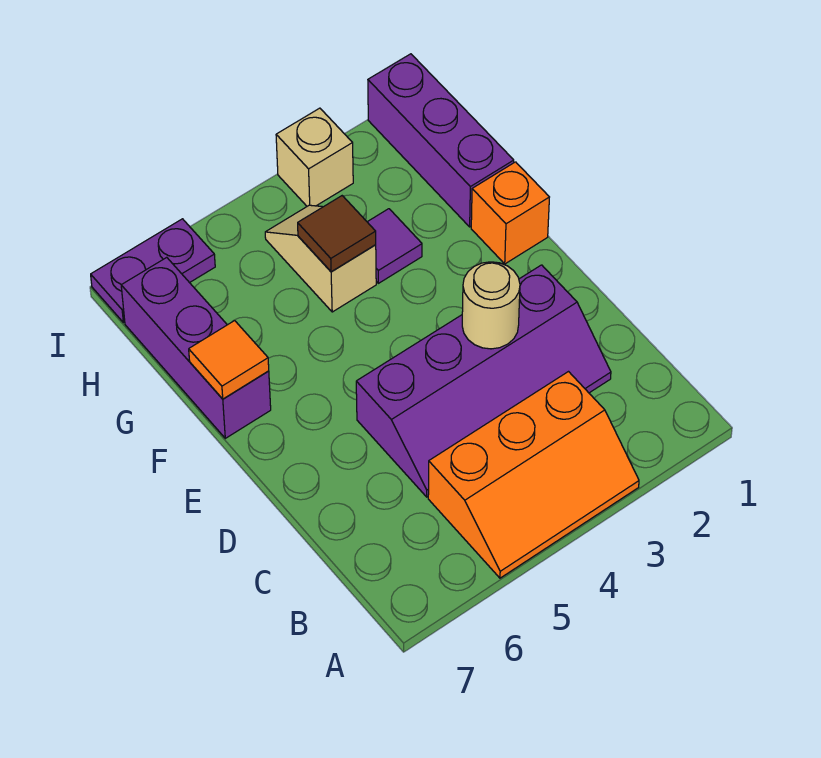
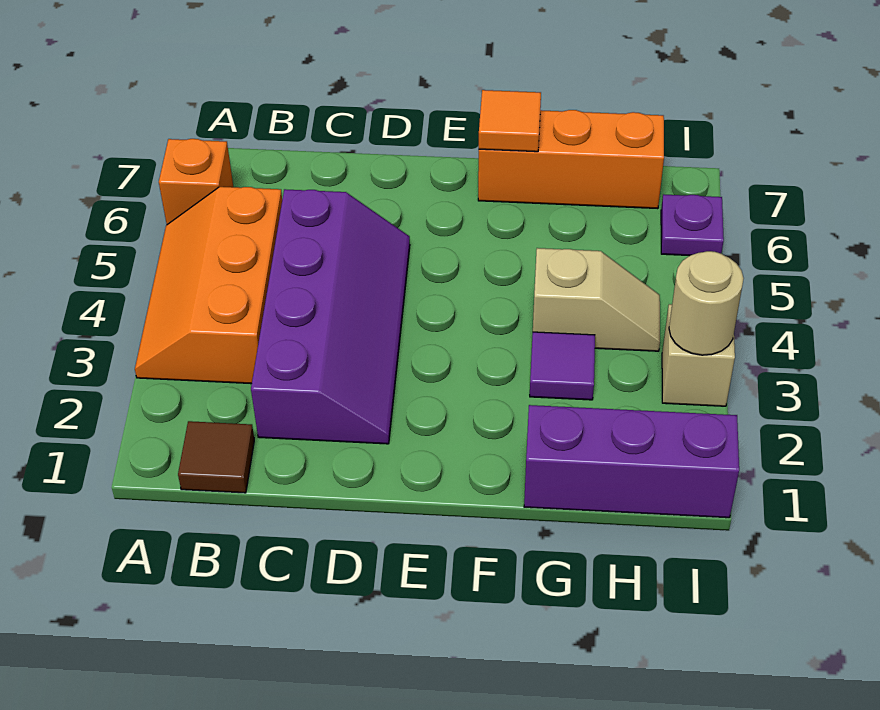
purple slope C2:D5 level 1 top D -> purple slope C2:D5 level 1 top C
tan round brick D3 level 2 -> tan round brick I3 level 2
orange brick F1 level 1 -> orange brick A6 level 1
purple brick F7:H7 level 1 -> orange brick F7:H7 level 1
brown tile G4 level 2 -> brown tile B1 level 1
purple plate I6:I7 level 1 -> purple plate I6 level 1

